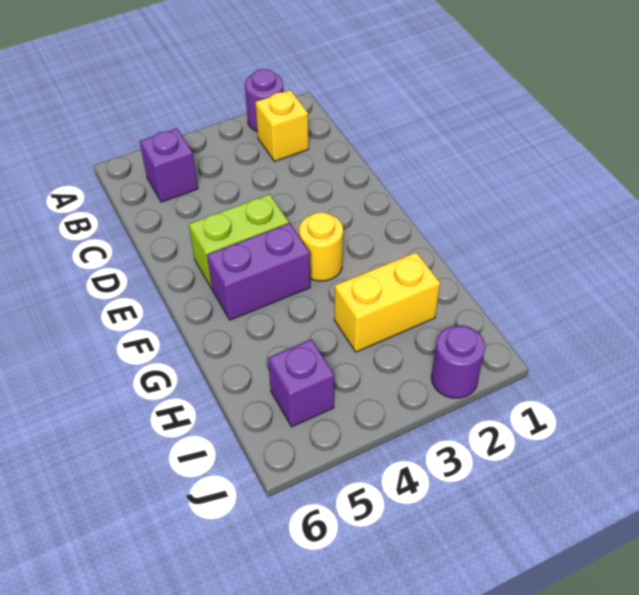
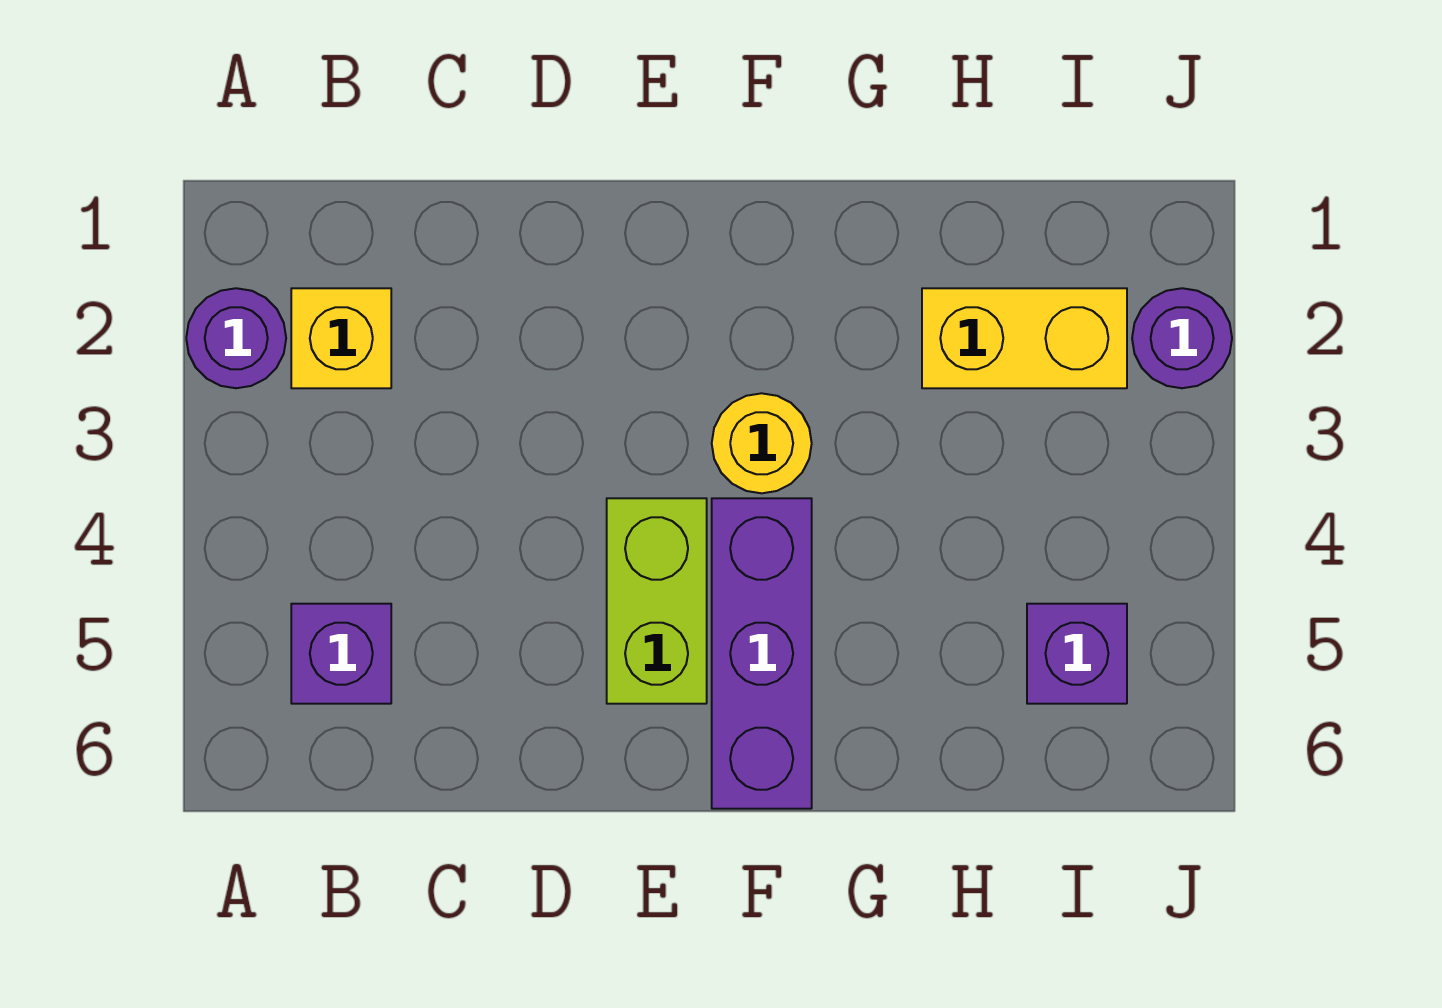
purple brick F4:F5 level 1 -> purple brick F4:F6 level 1
yellow brick H2:H3 level 1 -> yellow brick H2:I2 level 1

